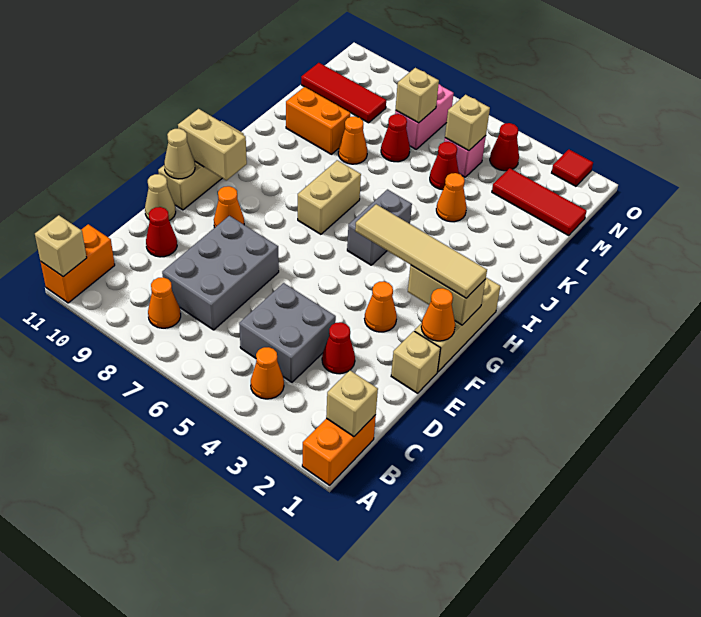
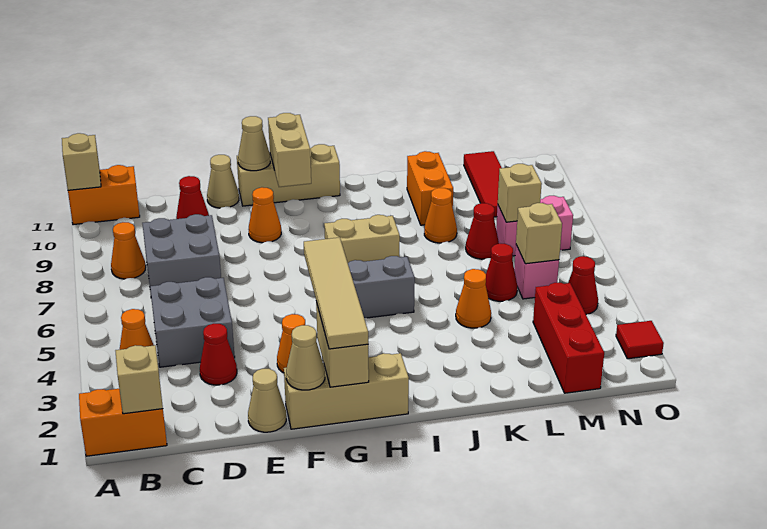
grey brick C7:E8 level 1 -> grey brick C7:D8 level 1
tan brick E1 level 1 -> tan cone E1 level 1
orange cone F1 level 2 -> tan cone F1 level 2
red tile M1:M3 level 1 -> red brick M1:M3 level 1

